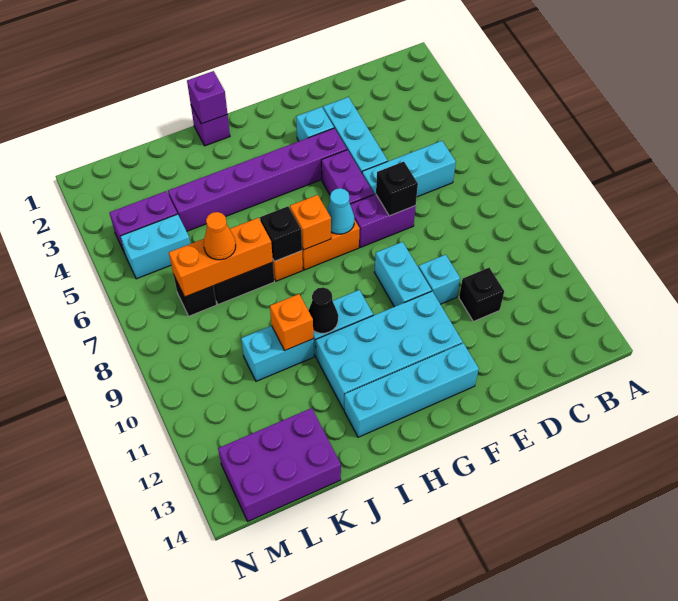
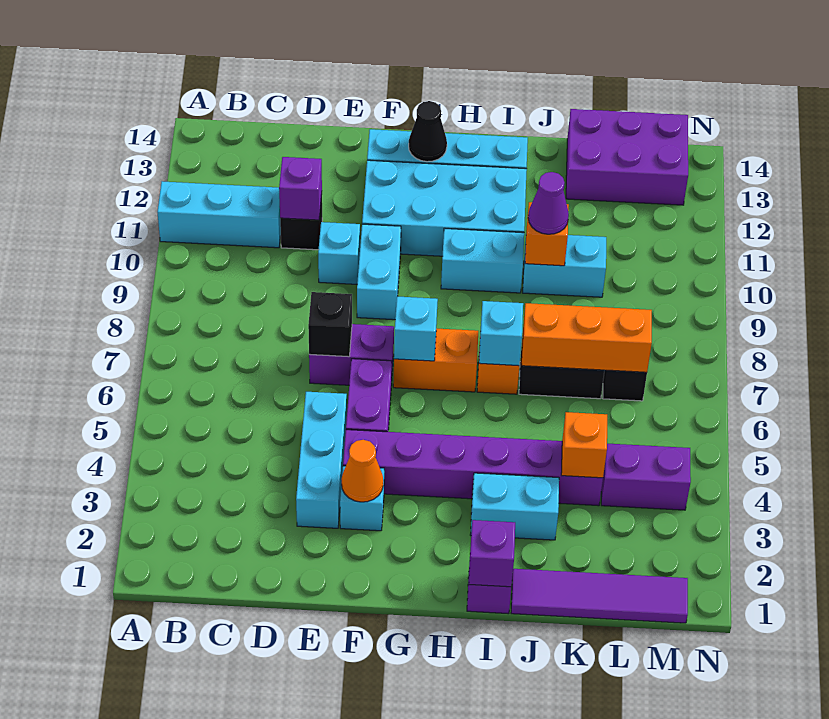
cyan brick C6:E6 level 1 -> cyan brick A11:C11 level 1
none -> purple brick D11 level 2
cyan cone G7 level 2 -> cyan brick G7 level 2
orange brick H7 level 2 -> orange brick K4 level 2
black brick I7 level 2 -> cyan brick I7 level 2
black cone I10 level 2 -> black cone G13 level 2
none -> purple tile J1:M1 level 1
none -> purple cone J10 level 3
orange cone K7 level 3 -> orange cone F3 level 2
cyan brick L5:M5 level 1 -> cyan brick I3:J3 level 1

